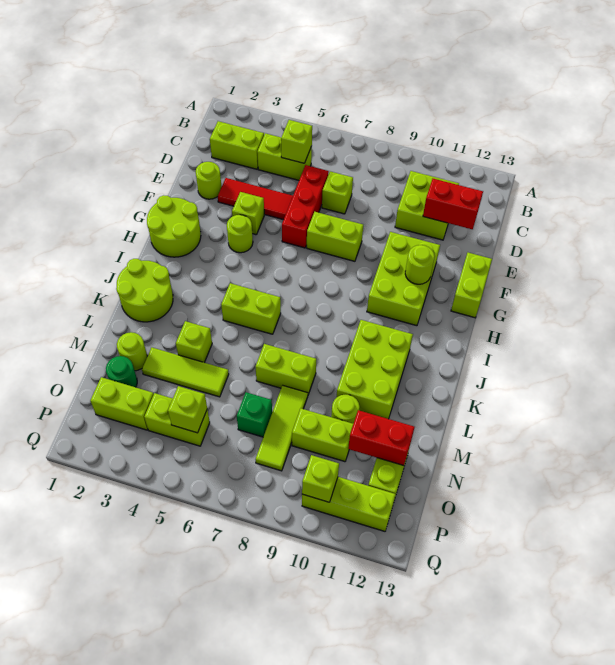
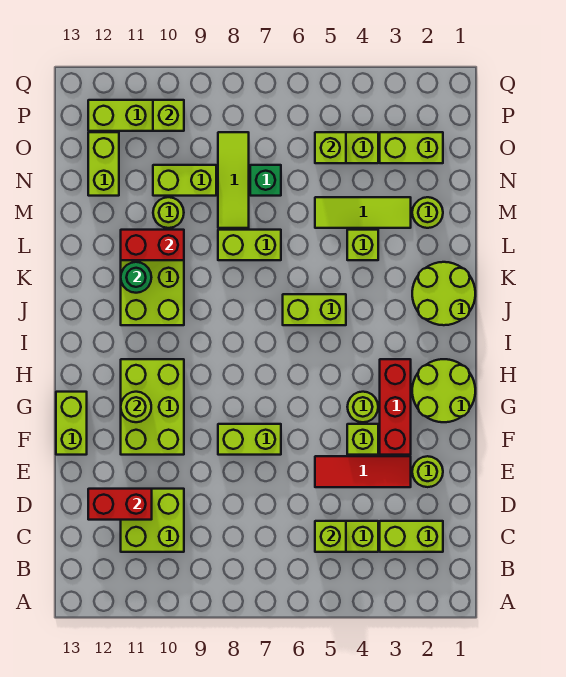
red brick D6:F6 level 1 -> red brick F3:H3 level 1
lime brick D7 level 1 -> none
green round brick N2 level 1 -> green round brick K11 level 2
red brick N11:N12 level 2 -> red brick L10:L11 level 2

